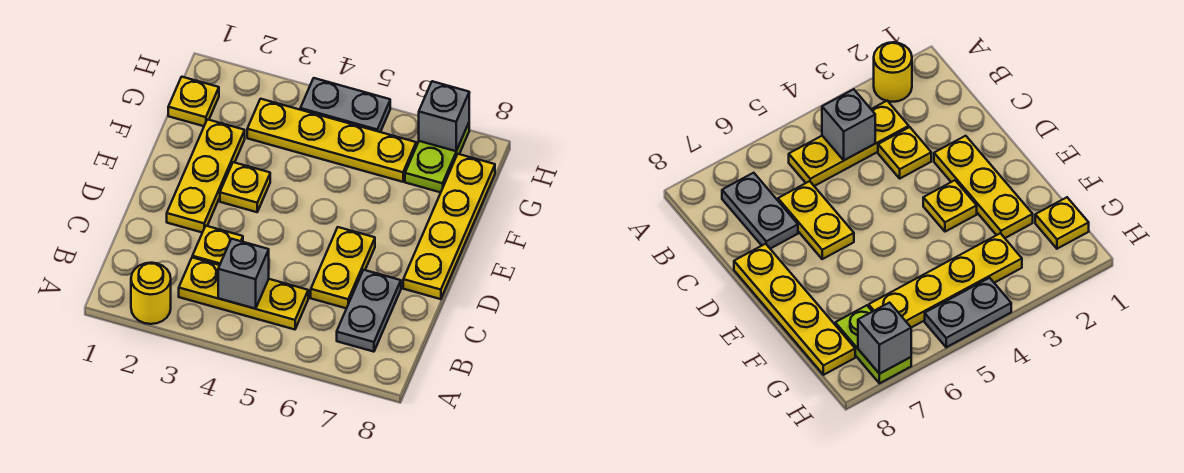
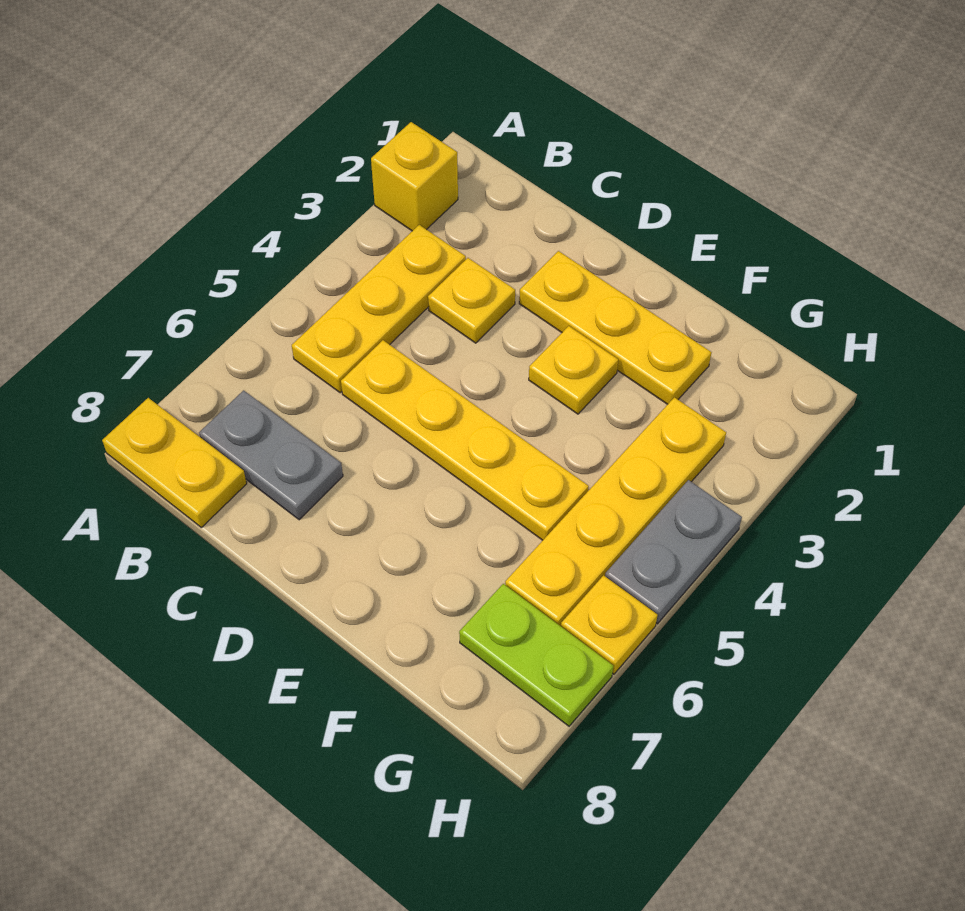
yellow round brick A2 level 1 -> yellow brick A2 level 1
grey brick B4 level 2 -> none
yellow plate C6:D6 level 1 -> yellow plate A8:B8 level 1
yellow plate D8:G8 level 1 -> yellow plate C5:F5 level 1
yellow plate G1 level 1 -> yellow plate H6 level 1
grey brick H7 level 2 -> none

